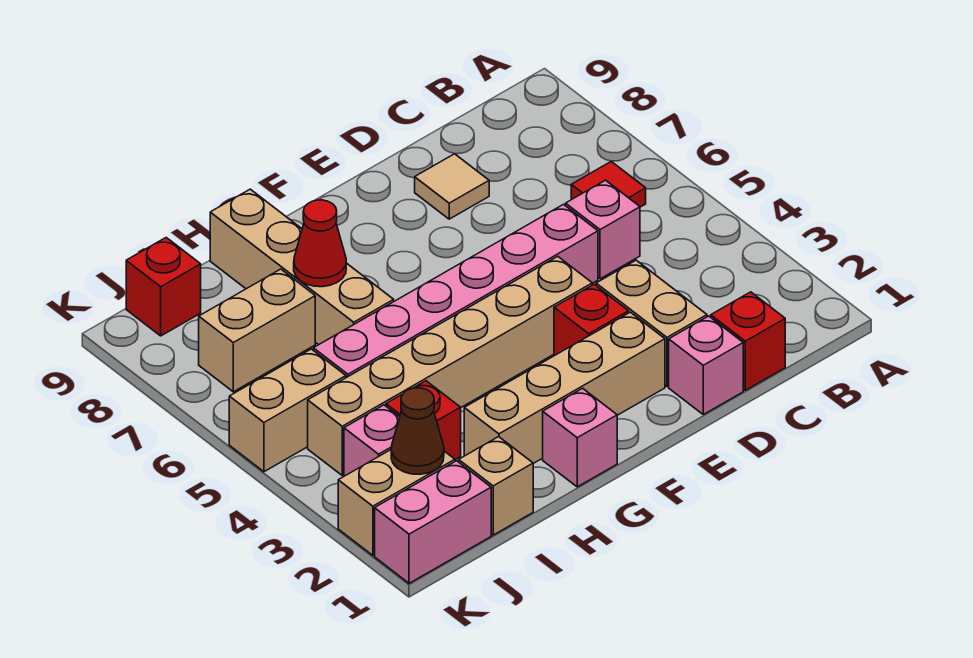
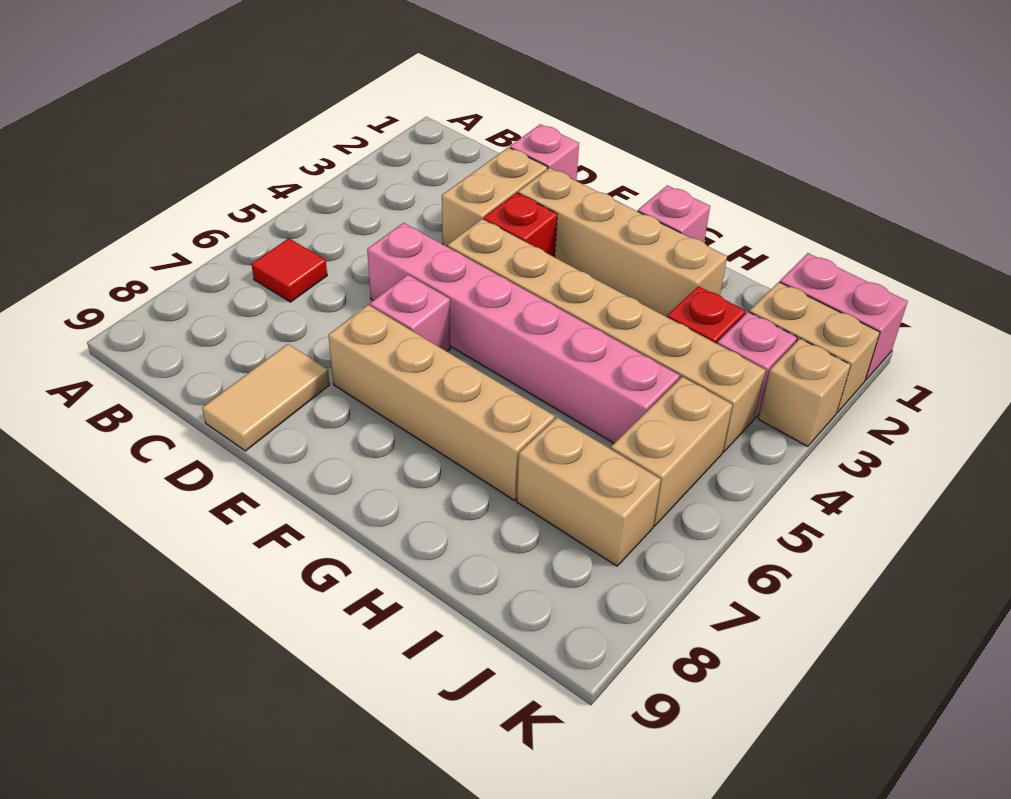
red brick C1 level 1 -> none
pink brick C5 level 1 -> pink brick E6 level 1
tan tile D8 level 1 -> tan tile D8:D9 level 1
tan brick H6:H9 level 1 -> tan brick E7:H7 level 1
red cone H7 level 2 -> none
tan brick I1 level 1 -> tan brick K3 level 1
brown cone J2 level 2 -> none
tan brick J5:K5 level 1 -> tan brick J5:J6 level 1
red brick J9 level 1 -> none

